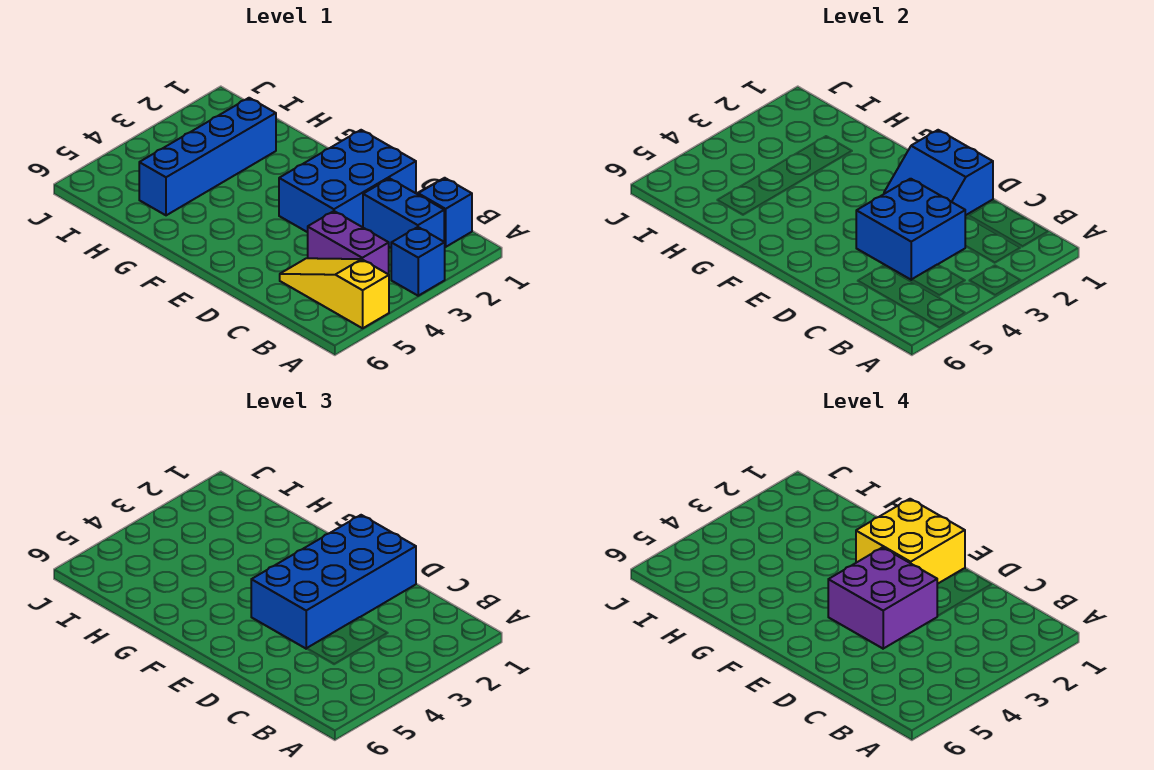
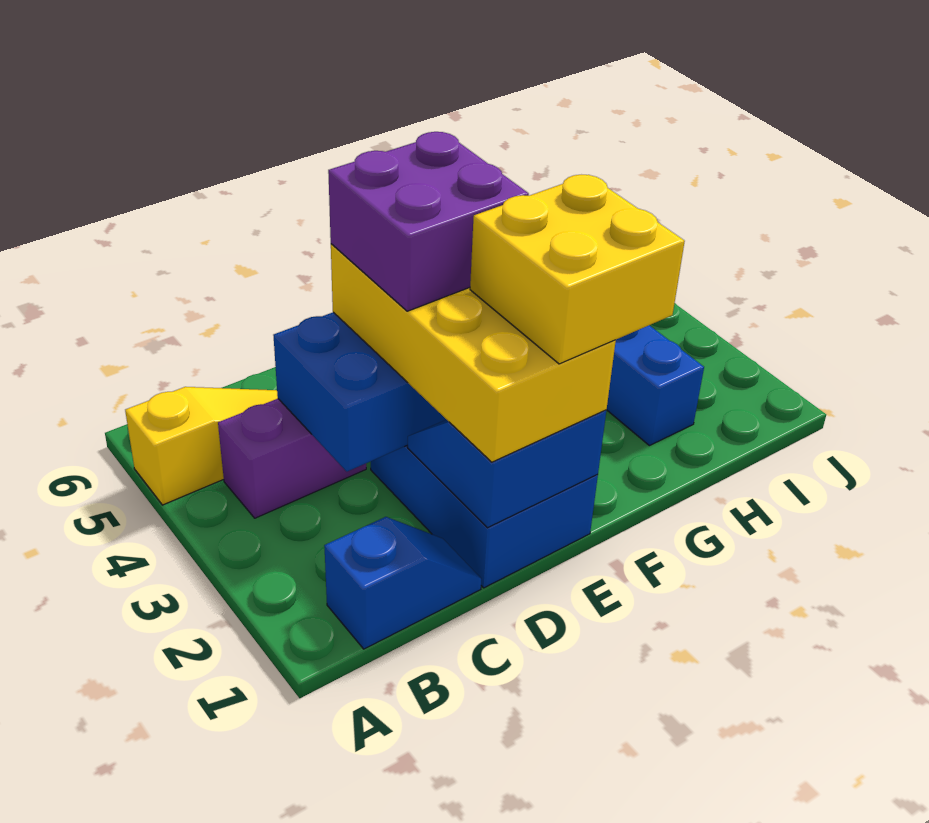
blue brick A3 level 1 -> none
blue brick B2:C2 level 1 -> none
blue brick D1:E4 level 3 -> yellow brick D1:E4 level 3

